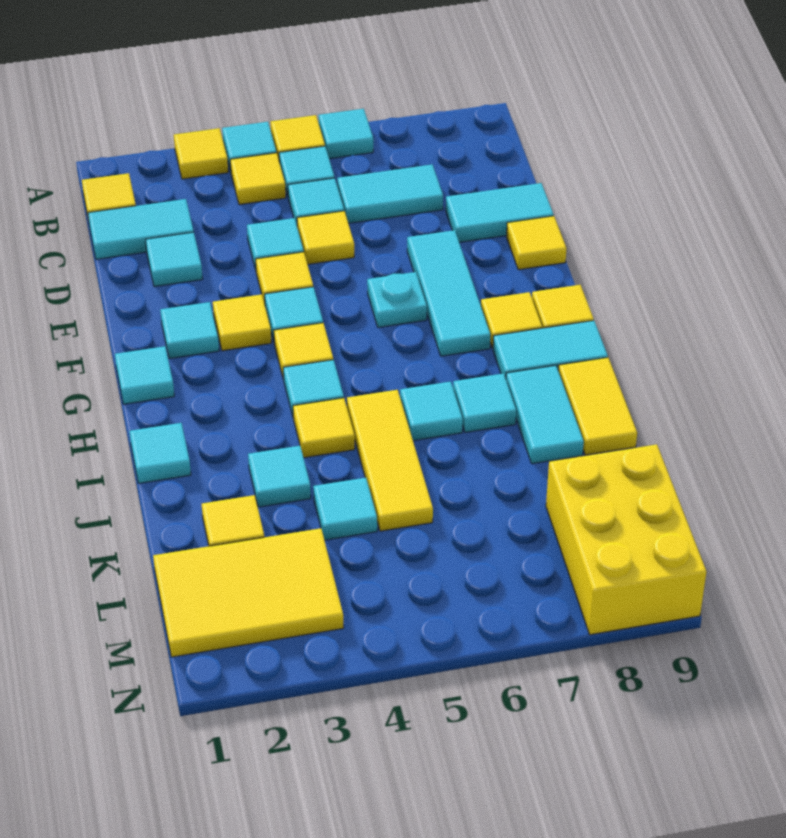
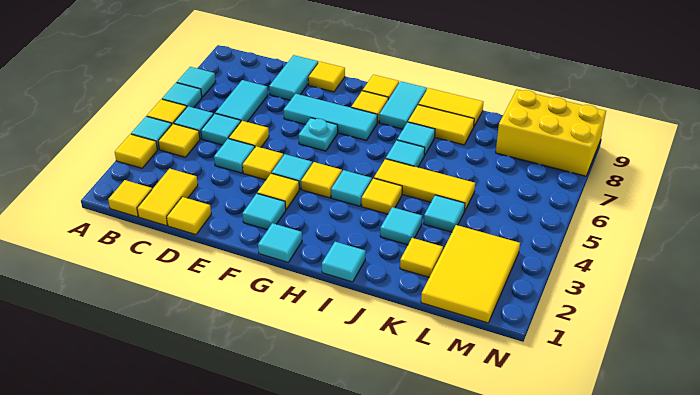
cyan tile C1:C2 level 1 -> yellow tile C1:C2 level 1
none -> yellow tile D1 level 1
cyan tile D2 level 1 -> cyan tile A7 level 1
cyan tile I8:J8 level 1 -> yellow tile I8:J8 level 1

